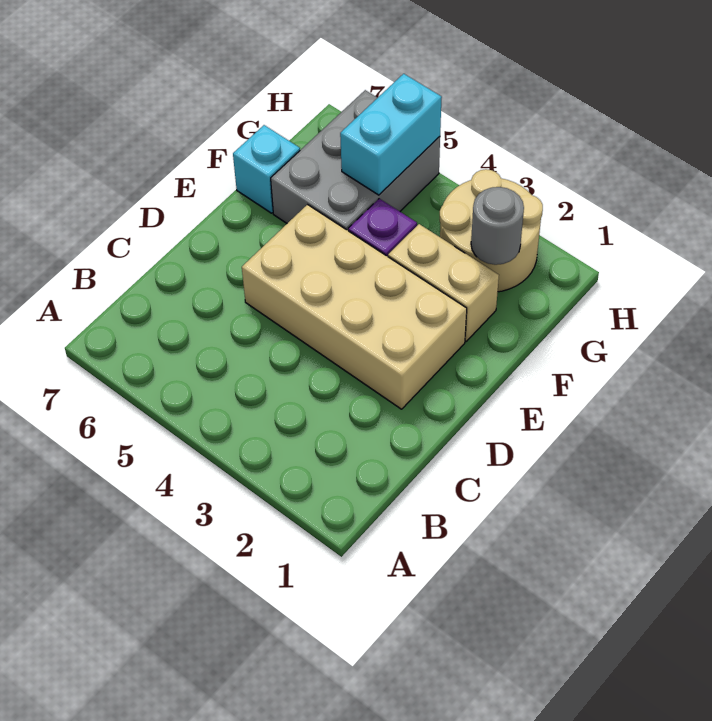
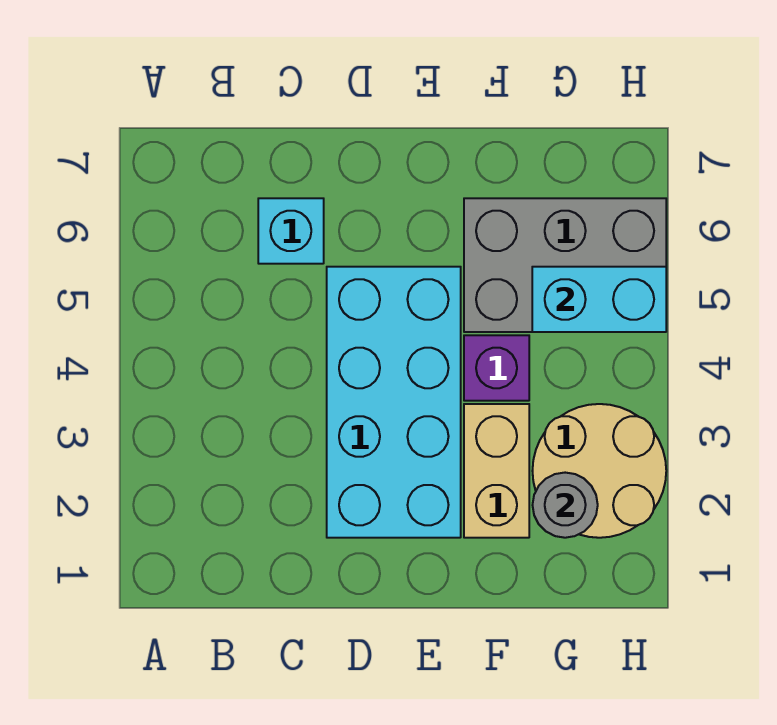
tan brick D2:E5 level 1 -> cyan brick D2:E5 level 1
cyan brick F7 level 1 -> cyan brick C6 level 1

